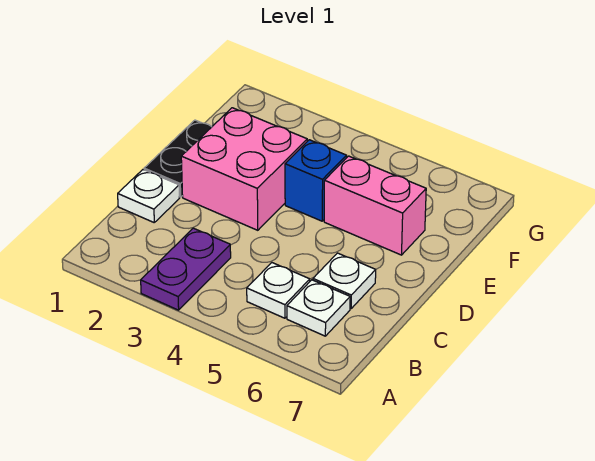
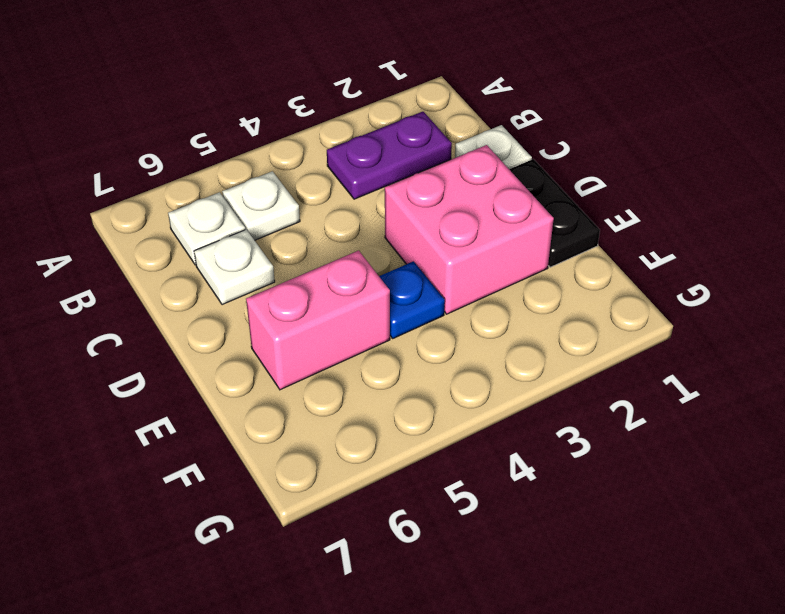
purple plate A3:B3 level 1 -> purple plate B2:B3 level 1
blue brick E4 level 1 -> blue plate E4 level 1

